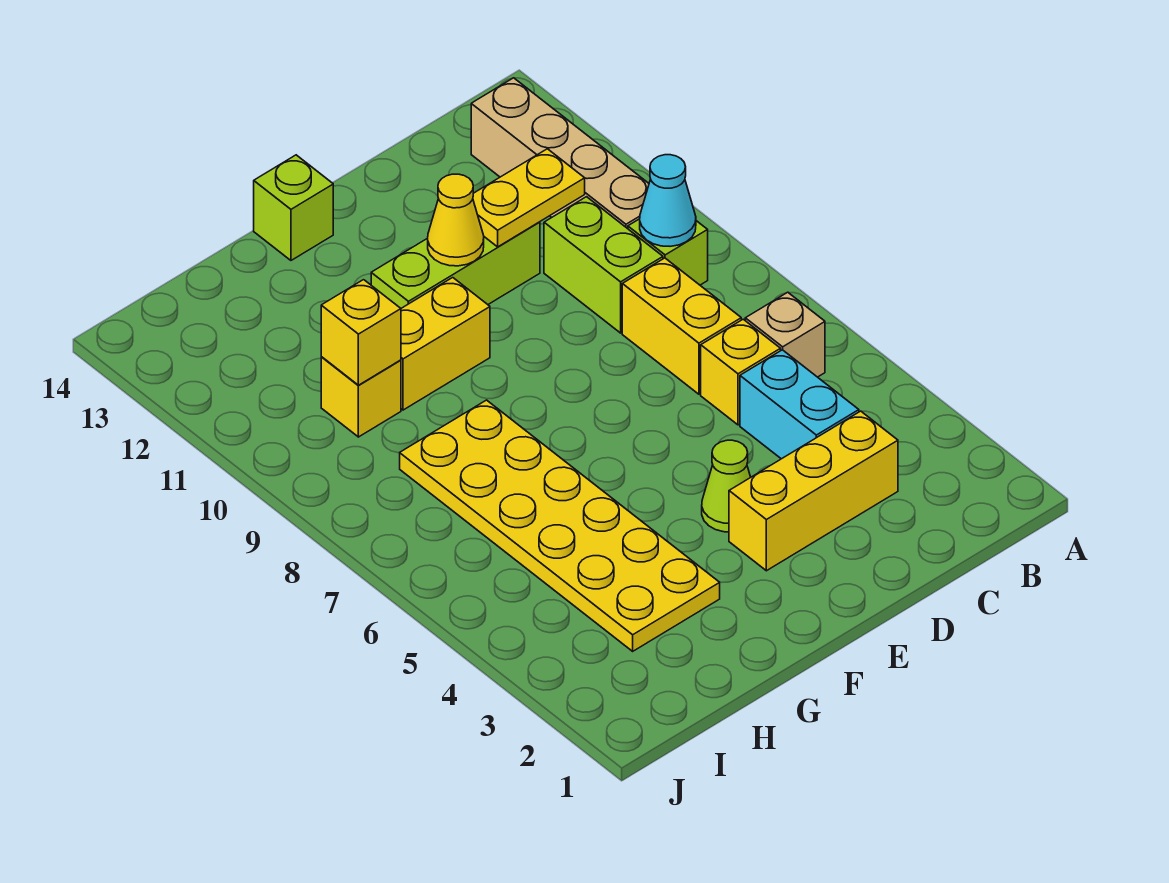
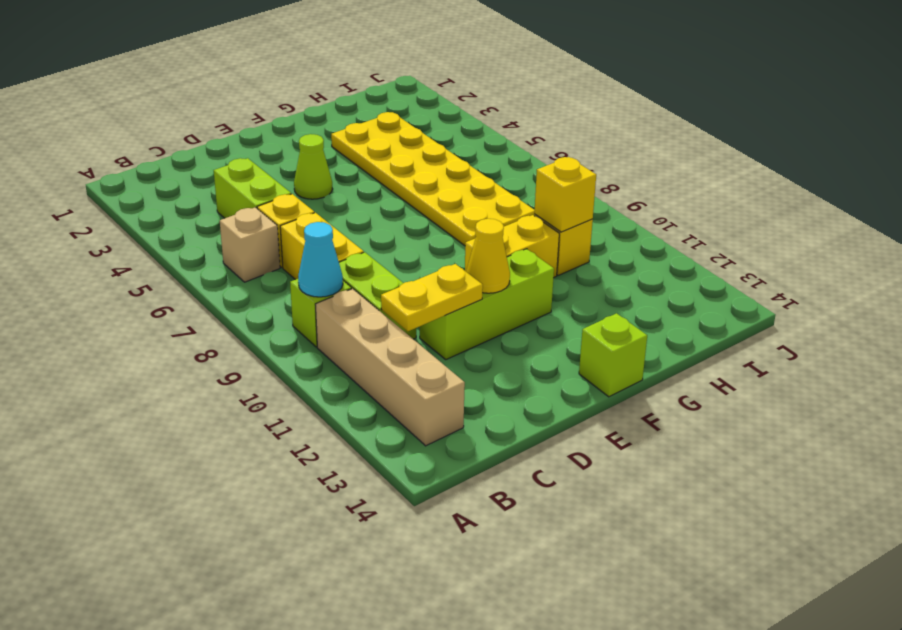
yellow brick C3:E3 level 1 -> none
cyan brick C4:C5 level 1 -> lime brick C4:C5 level 1

